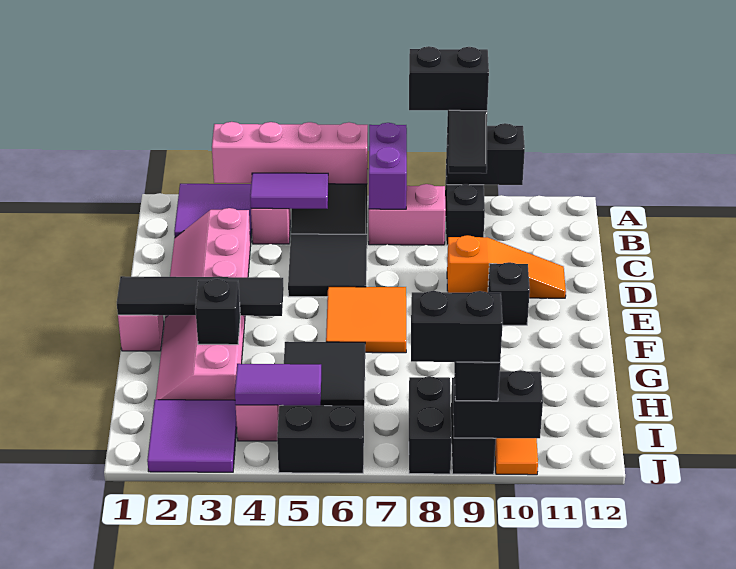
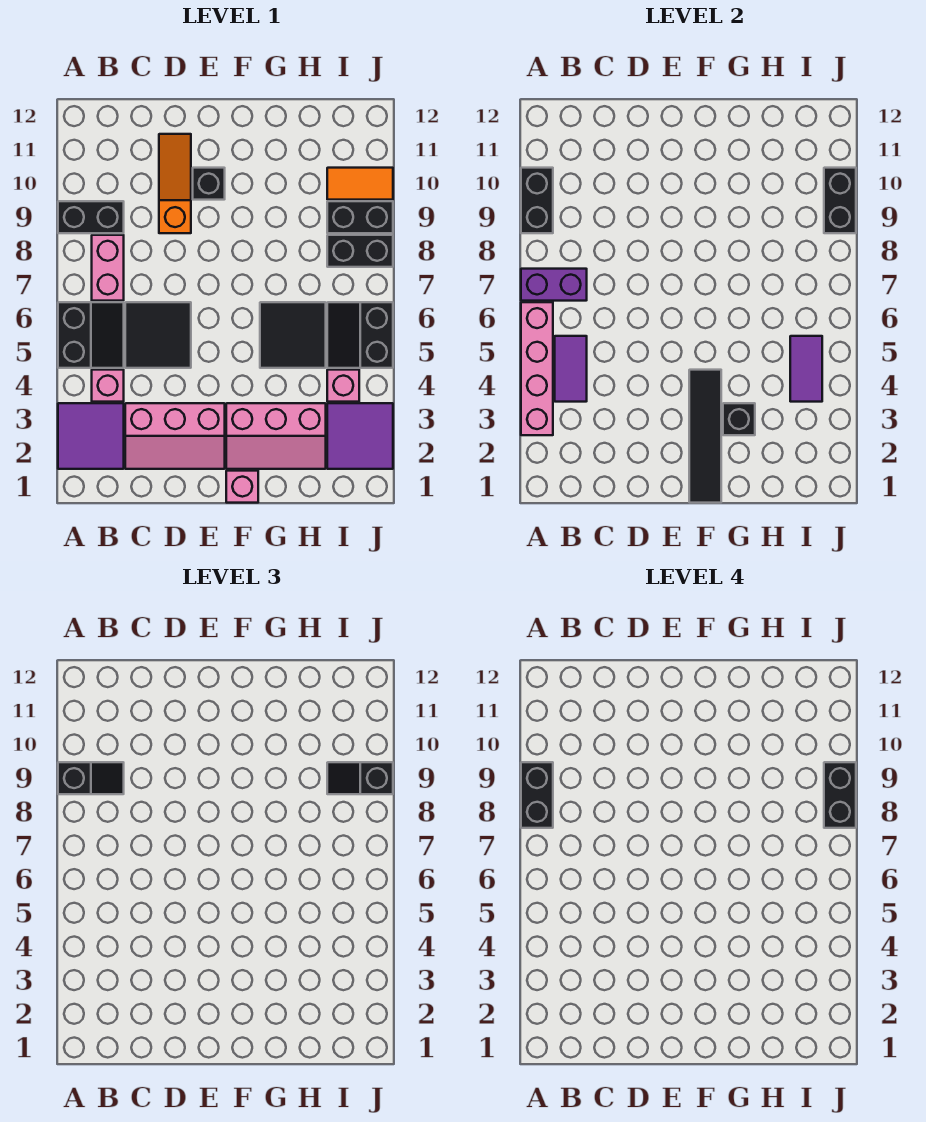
orange tile E6:F7 level 1 -> none

